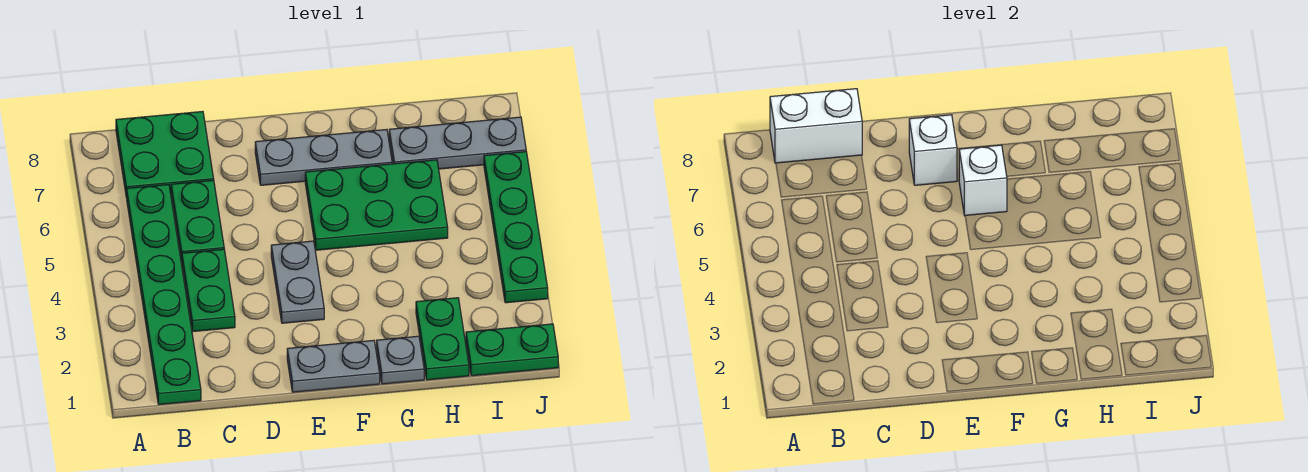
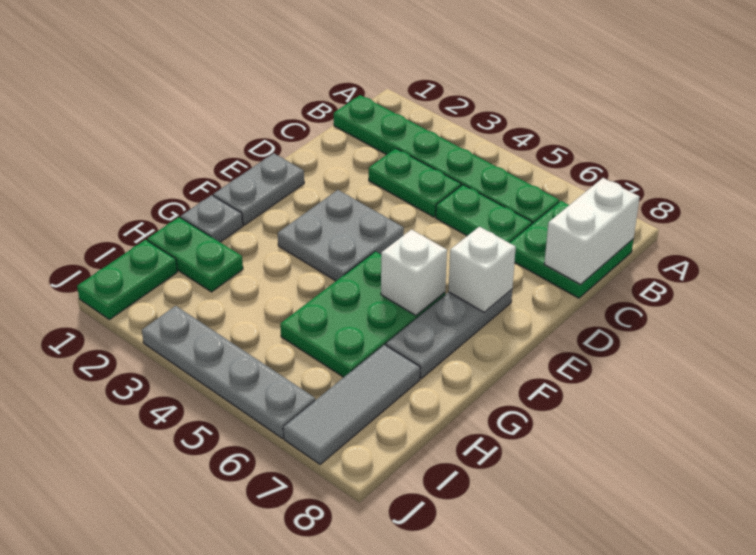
grey plate E3:E4 level 1 -> grey plate E3:F4 level 1
grey plate H7:J7 level 1 -> grey tile H7:J7 level 1
green plate J3:J6 level 1 -> grey plate J3:J6 level 1

